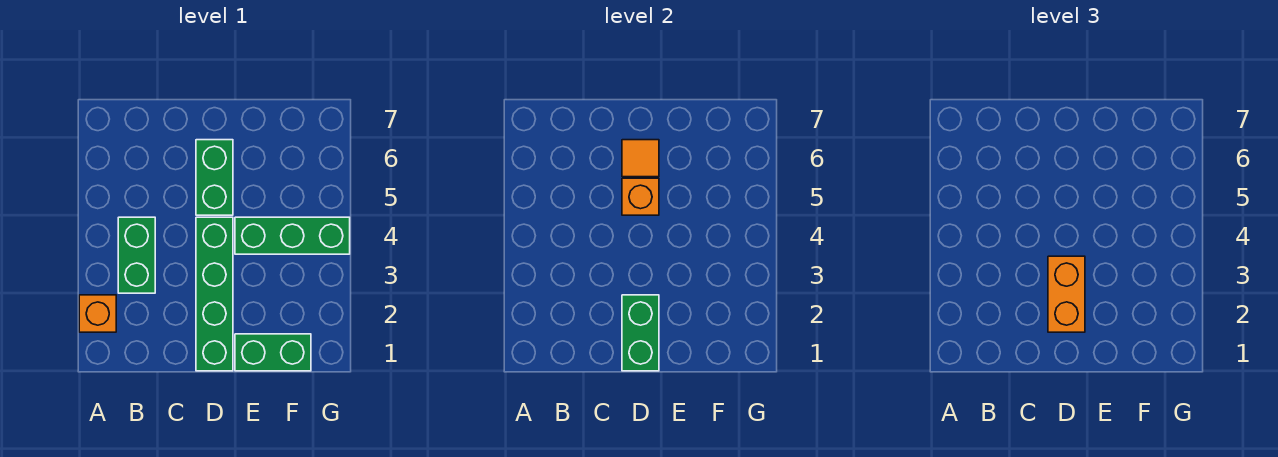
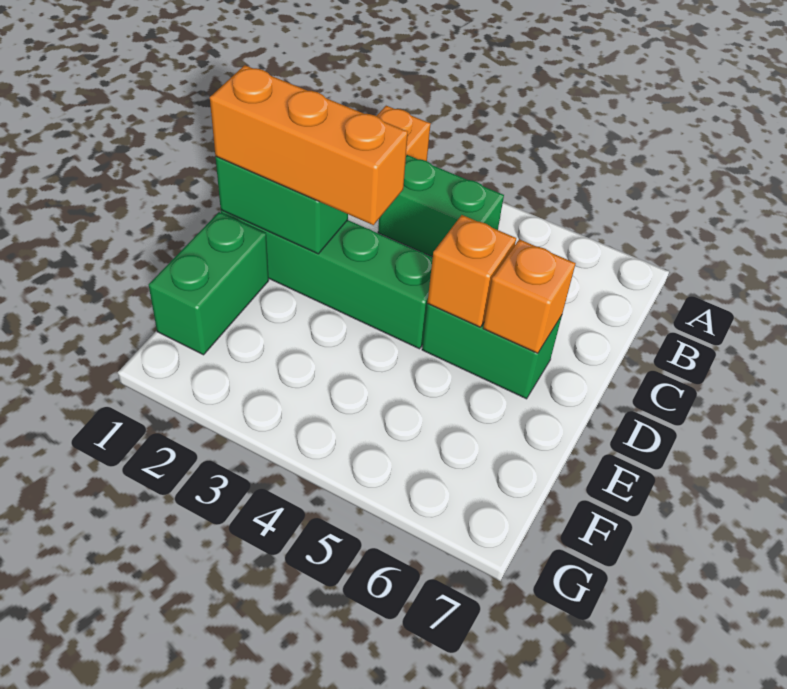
orange brick D2:D3 level 3 -> orange brick D1:D3 level 3
orange tile D6 level 2 -> orange brick D6 level 2
green brick E4:G4 level 1 -> none

